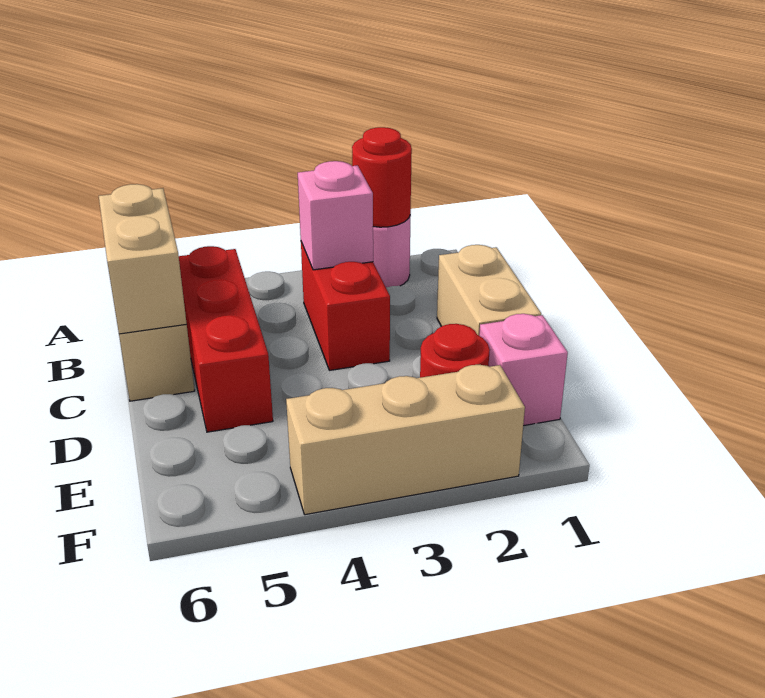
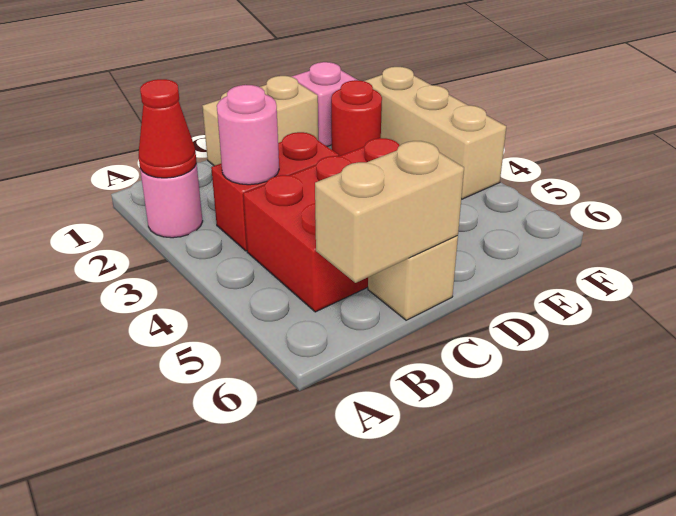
red round brick A2 level 2 -> red cone A2 level 2
pink brick B3 level 2 -> pink round brick B3 level 2
red brick B5:D5 level 1 -> red brick B4:D5 level 1

